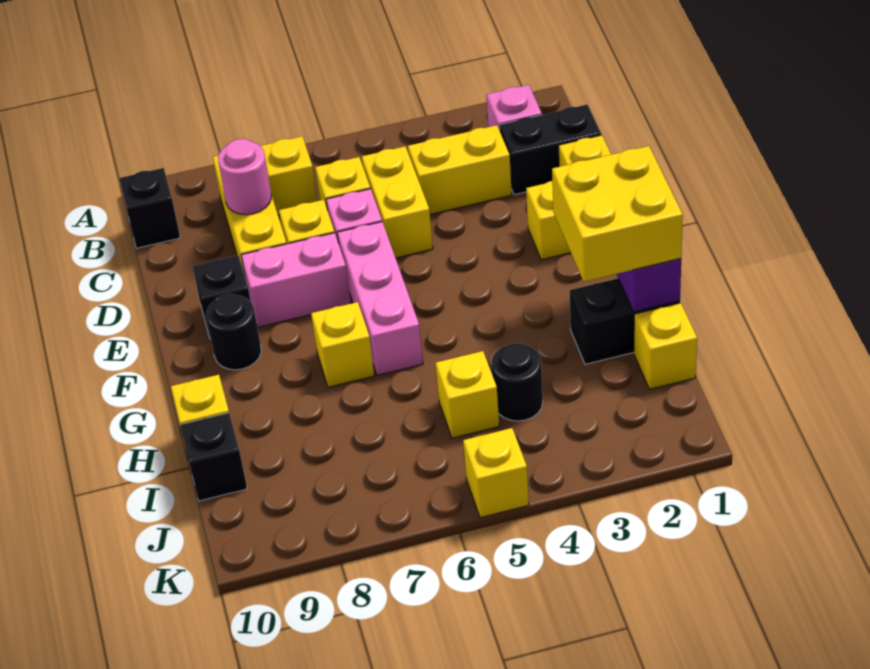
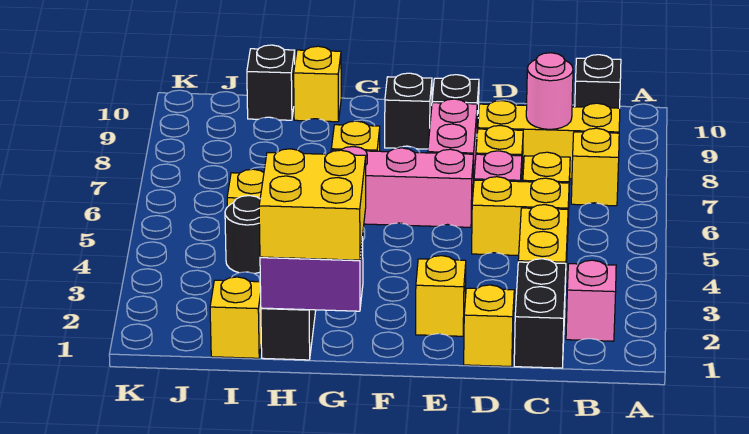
black round brick F9 level 1 -> black brick F9 level 1
yellow brick K5 level 1 -> none

